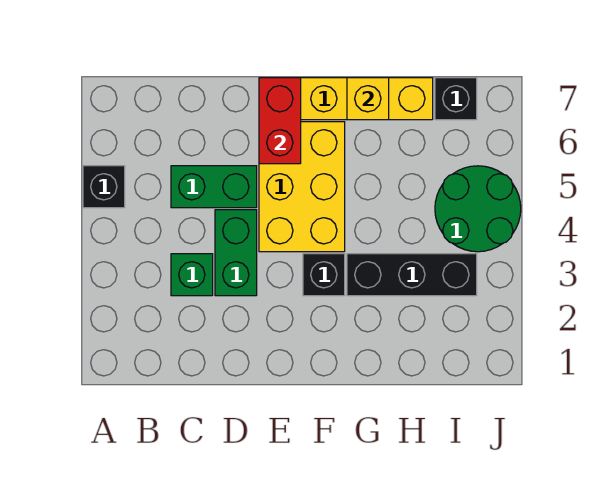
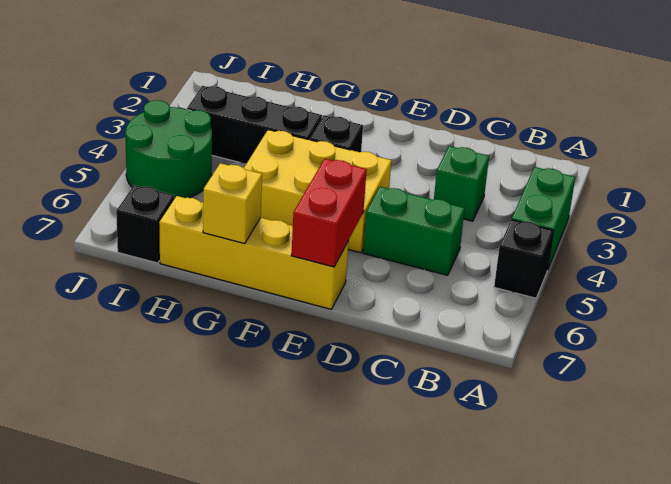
green brick D3:D4 level 1 -> green brick A3:A4 level 1
yellow brick E4:F6 level 1 -> yellow brick E4:G5 level 1

